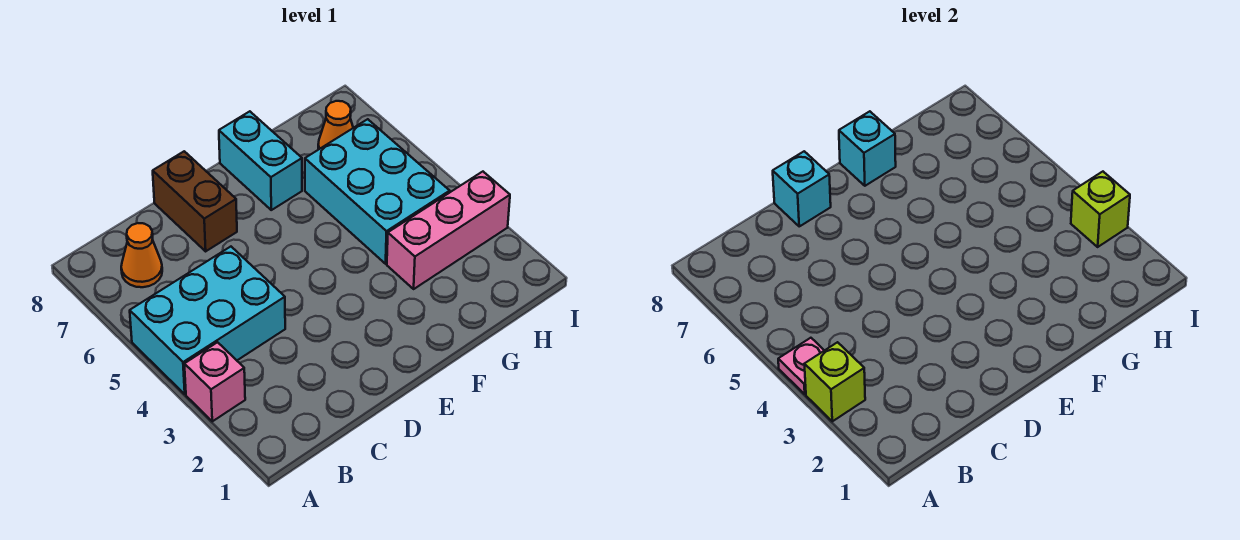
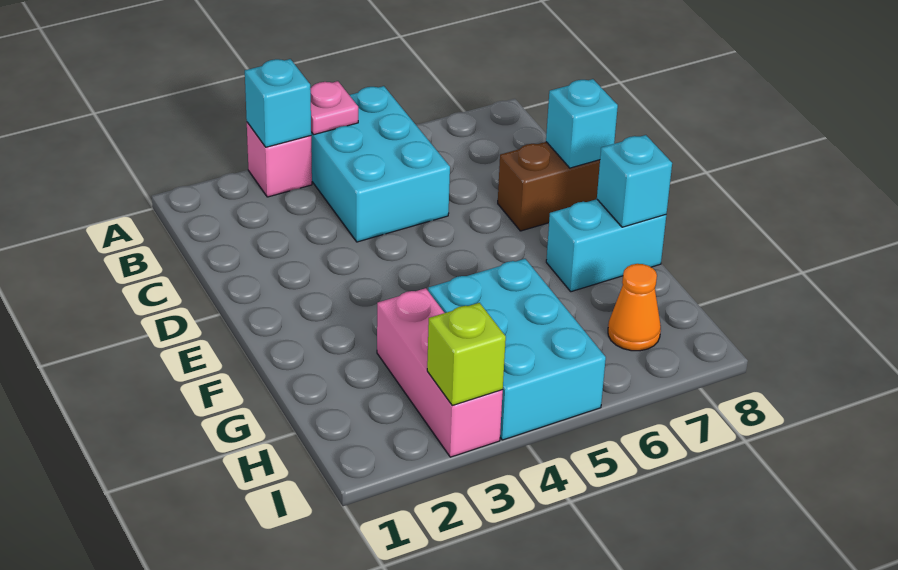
lime brick A3 level 2 -> cyan brick A3 level 2
orange cone B7 level 1 -> none
cyan brick G4:H6 level 1 -> cyan brick G4:I5 level 1

